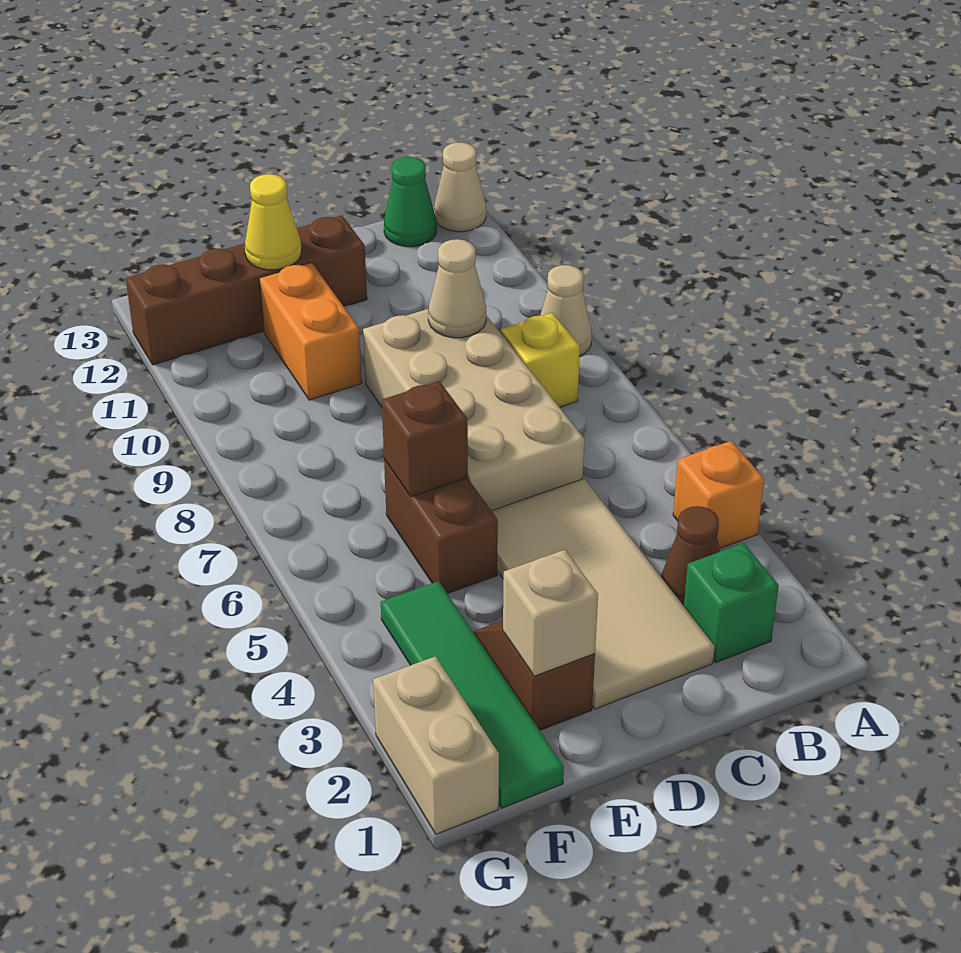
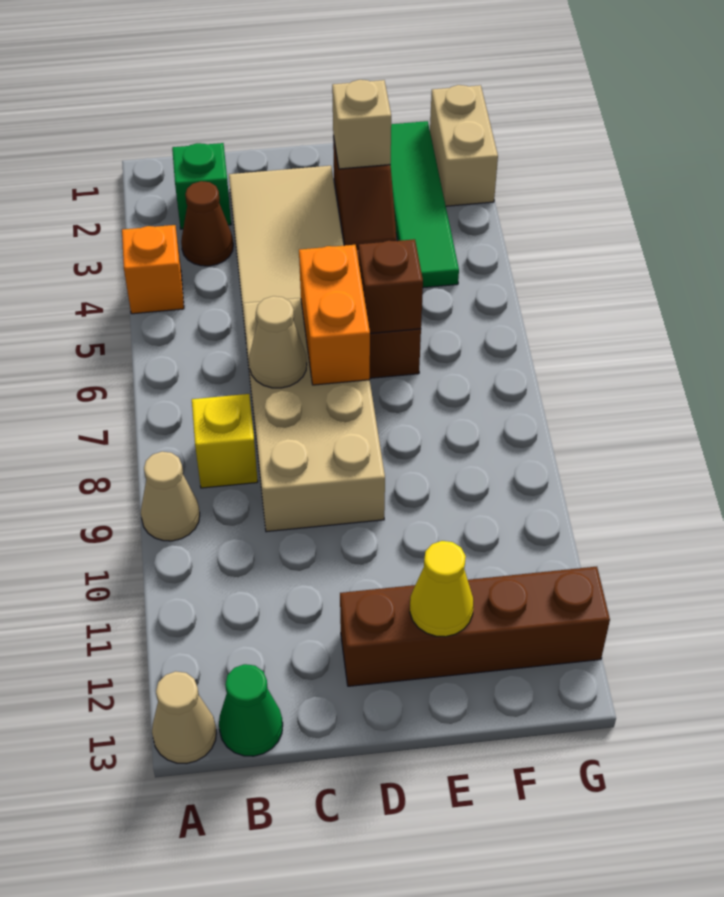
tan cone C9 level 2 -> tan cone C7 level 2
orange brick E10:E11 level 1 -> orange brick D6:D7 level 2

